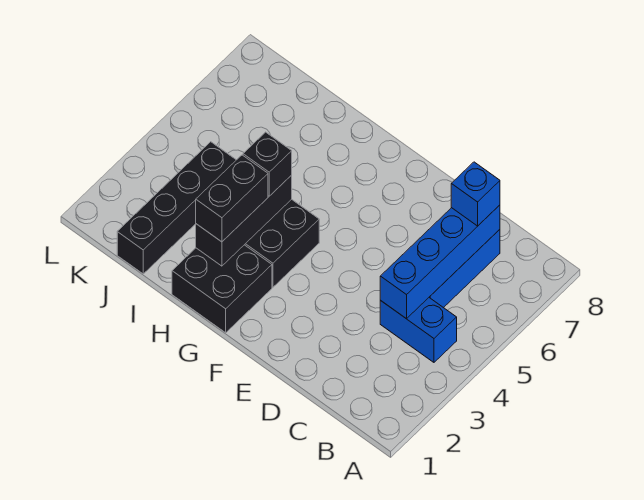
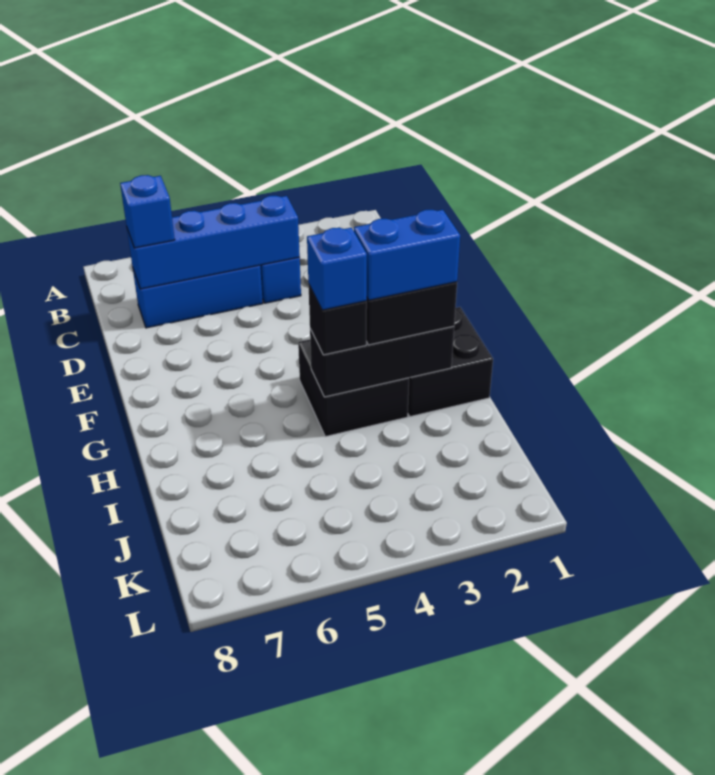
none -> blue brick H2:H3 level 4
none -> blue brick H4 level 4
black brick J1:J4 level 1 -> none

